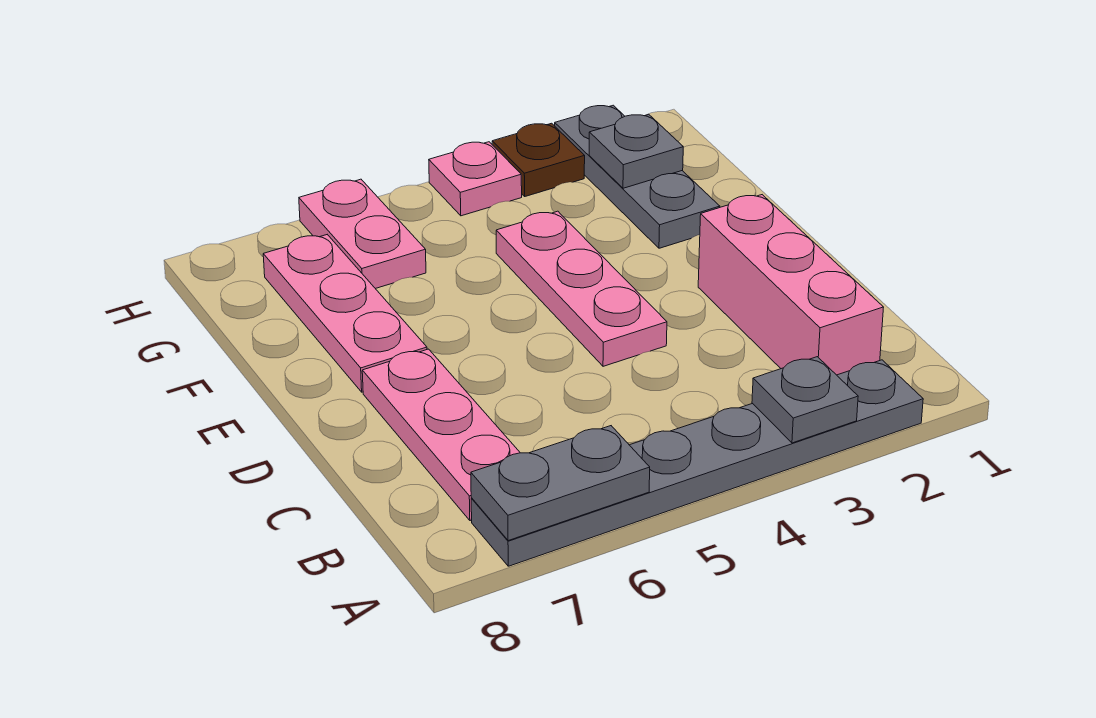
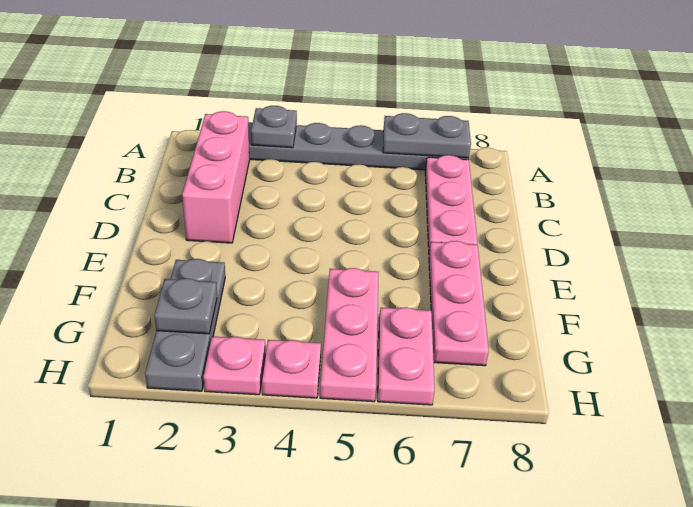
pink plate D4:F4 level 1 -> pink plate F5:H5 level 1
brown plate H3 level 1 -> pink plate H3 level 1

